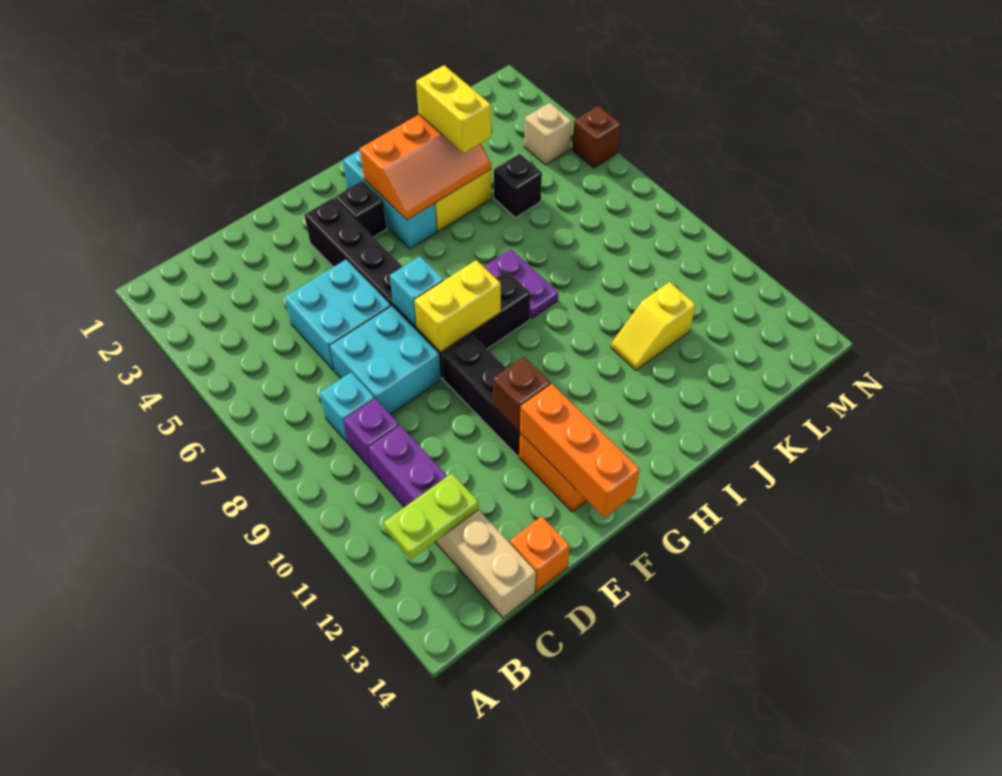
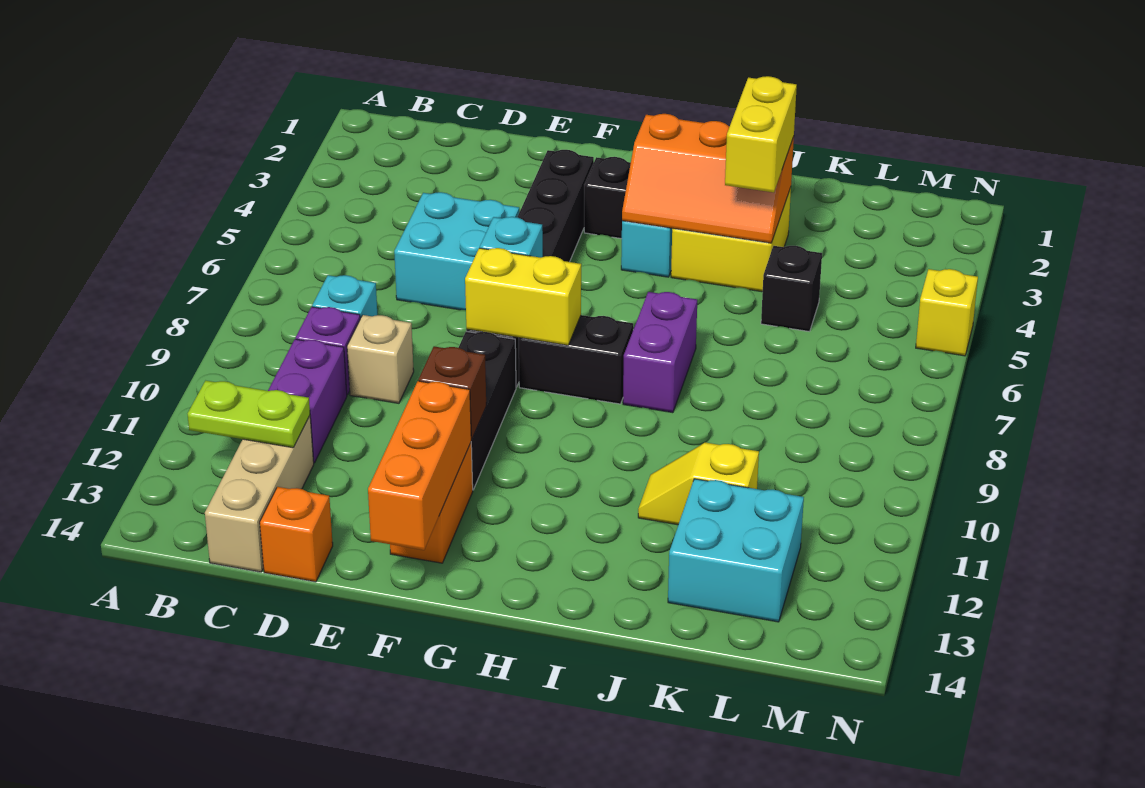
cyan brick D7:E8 level 1 -> cyan brick K12:L13 level 1
purple plate I7:I8 level 1 -> purple brick I7:I8 level 1
tan brick M4 level 1 -> tan brick D9 level 1
brown brick N5 level 1 -> yellow brick N5 level 1

